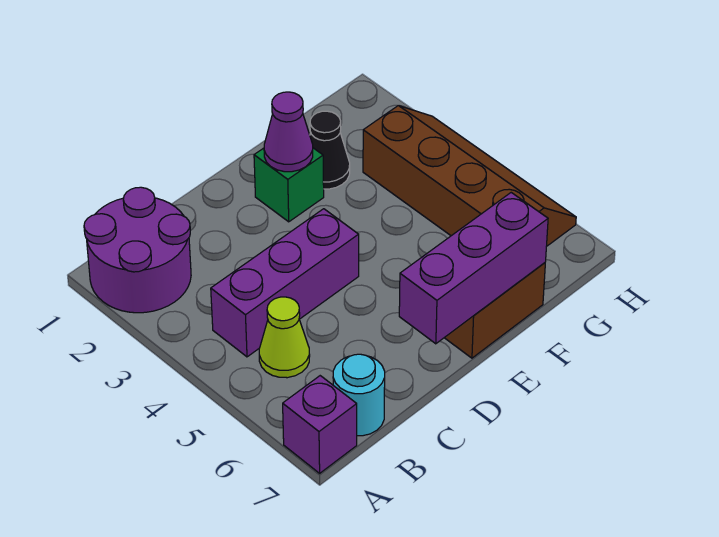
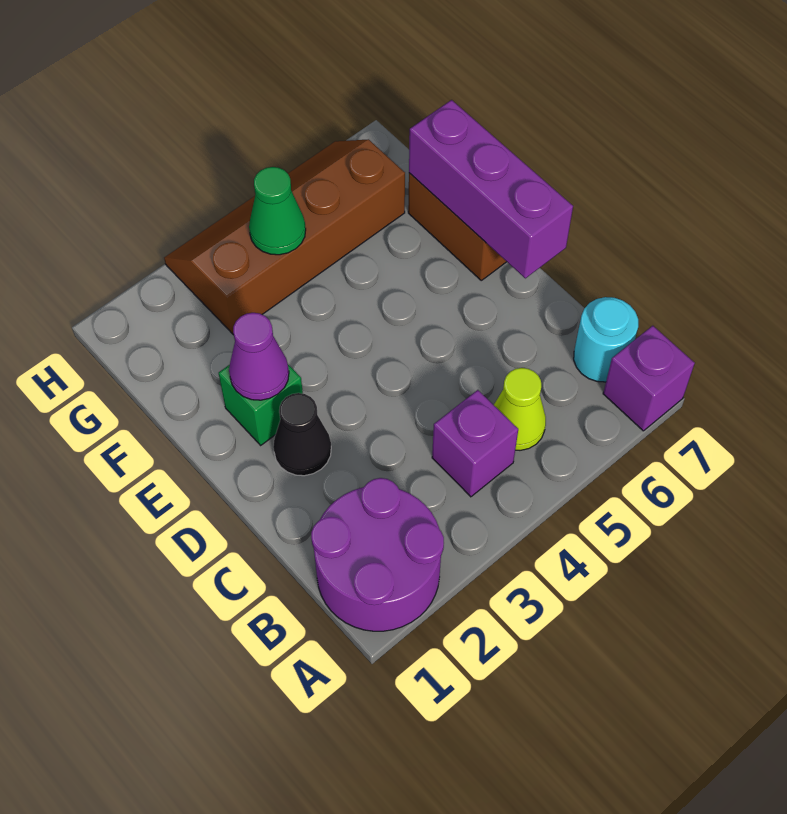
purple brick B4:D4 level 1 -> purple brick B4 level 1
black cone F2 level 1 -> black cone D2 level 1
none -> green cone G4 level 2

